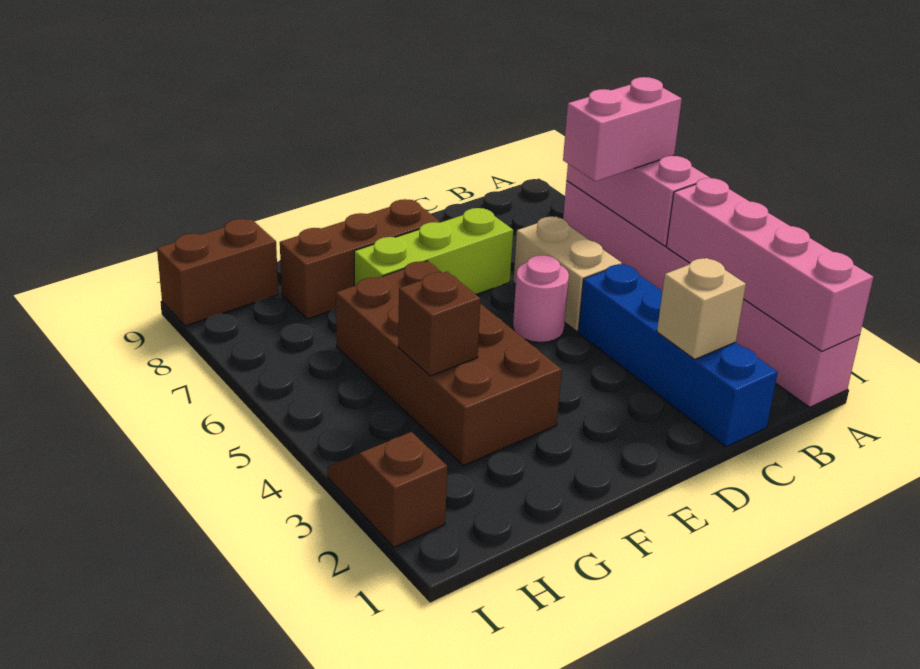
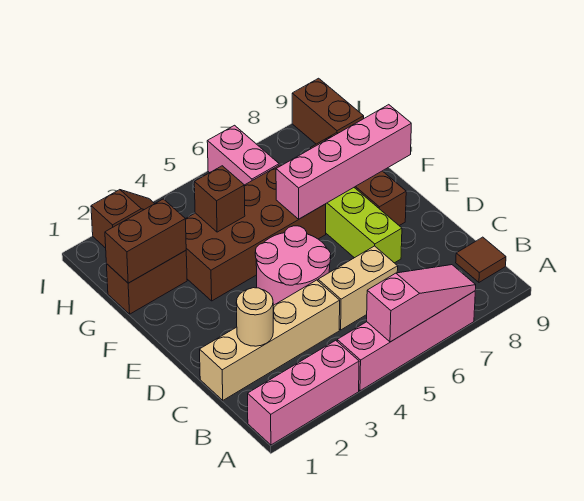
pink brick A1:A4 level 2 -> pink brick F6:F9 level 2
pink brick A5:A7 level 2 -> pink slope A5:A7 level 2 top 5
pink brick A6:B6 level 3 -> pink brick H6:I6 level 1
none -> brown tile B9 level 1
blue brick C1:C4 level 1 -> tan brick C1:C4 level 1
tan brick C2 level 2 -> tan round brick C2 level 2
pink round brick D5 level 1 -> pink round brick D4:E5 level 1
none -> brown brick G1:G2 level 1
none -> brown brick G1:G2 level 2

